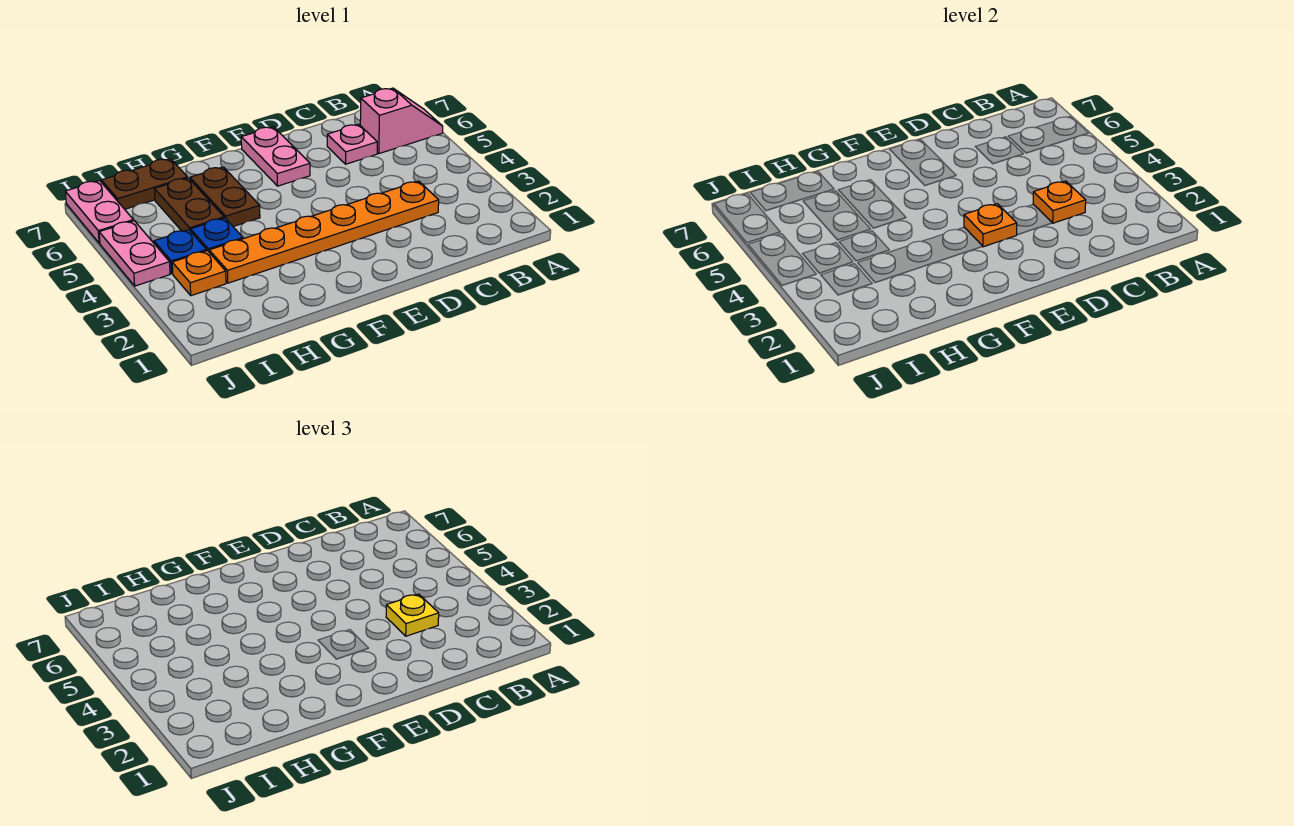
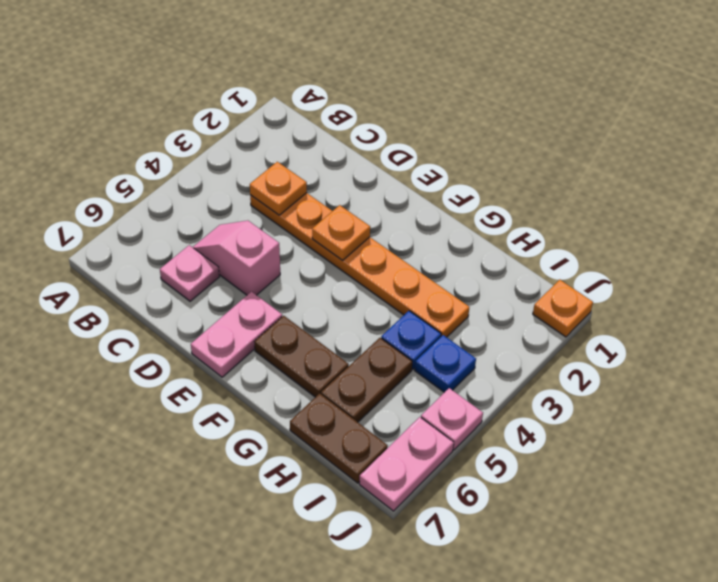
pink slope A6:B6 level 1 top B -> pink slope C5:D5 level 1 top D
yellow plate C3 level 3 -> none
brown plate G5:G6 level 1 -> brown plate F6:G6 level 1
orange plate I3 level 1 -> orange plate J1 level 1
pink plate J4:J5 level 1 -> pink plate J5 level 1

